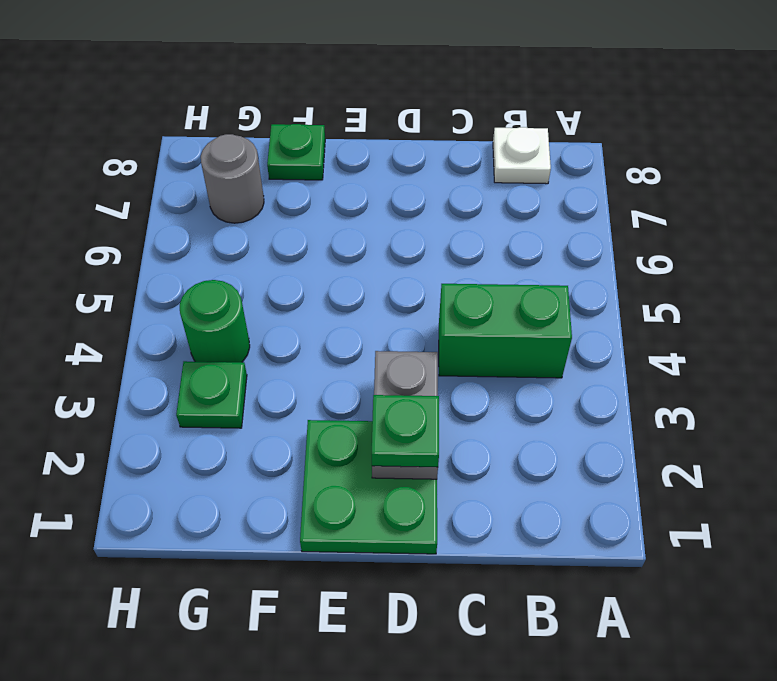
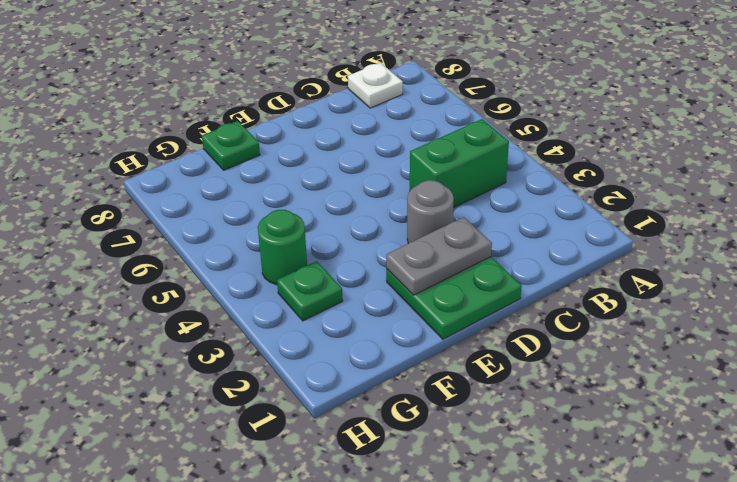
grey plate D2:D3 level 2 -> grey plate D2:E2 level 2
green plate D2 level 3 -> none
grey round brick G7 level 1 -> grey round brick D3 level 1

